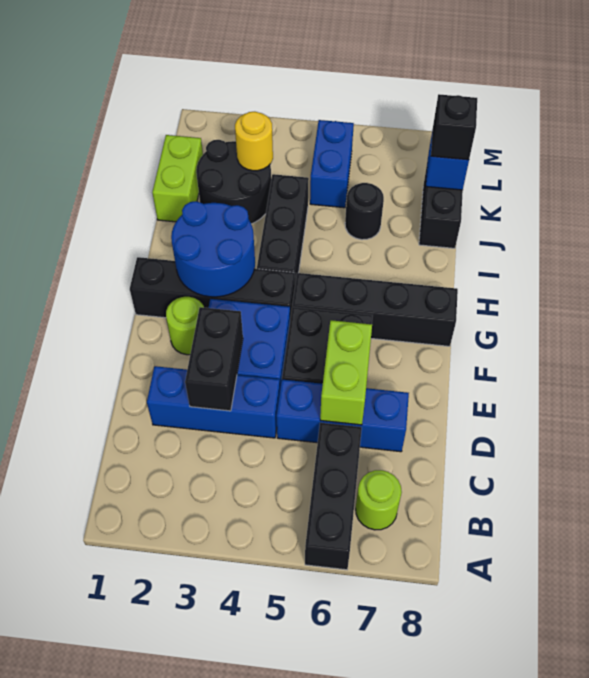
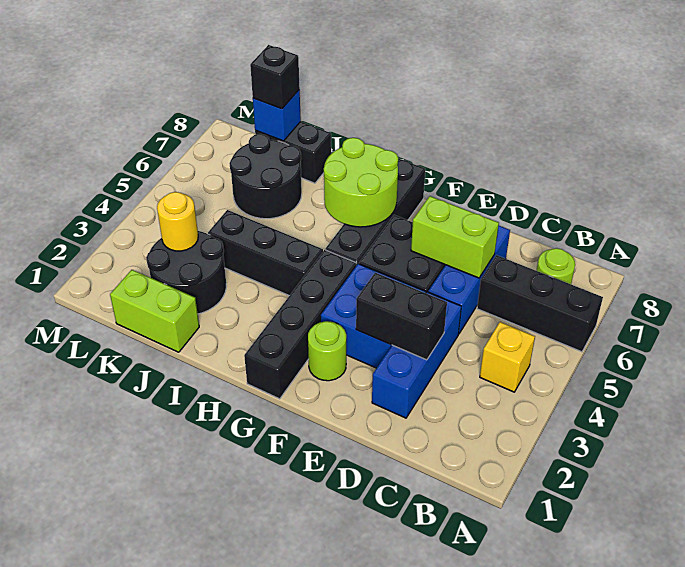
none -> yellow brick B4 level 1
blue round brick G2:H3 level 2 -> none
none -> lime round brick G6:H7 level 2
black round brick J6 level 1 -> black round brick J6:K7 level 1
blue brick K5:L5 level 1 -> none

